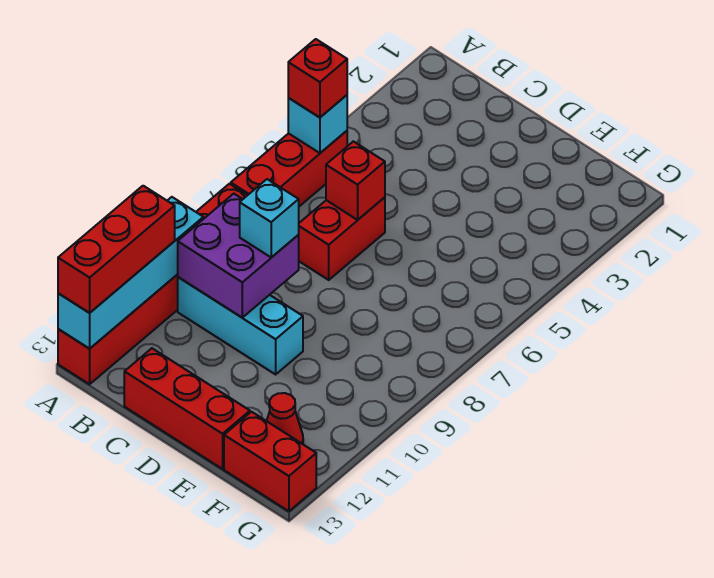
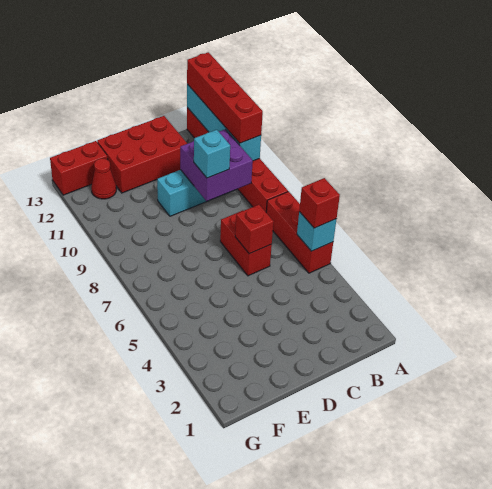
red brick A11:A13 level 3 -> red brick A10:A13 level 3
red brick C13:E13 level 1 -> red brick C12:E13 level 1

